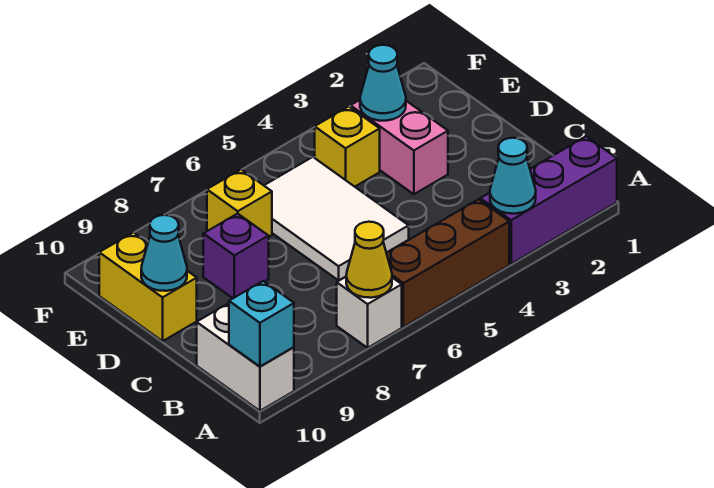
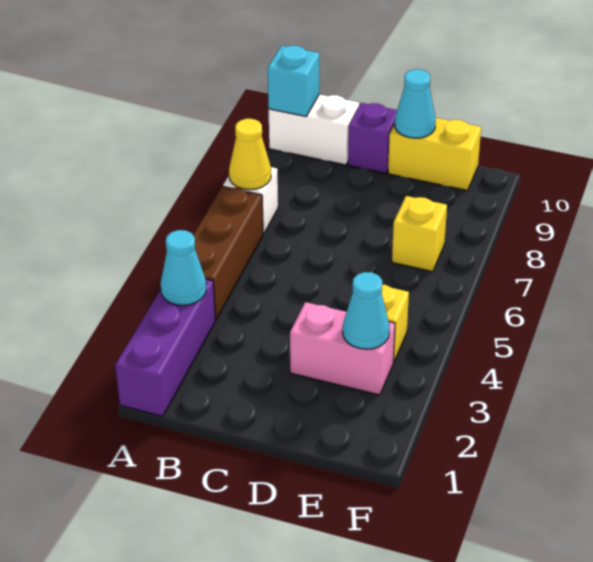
white tile C5:E6 level 1 -> none
purple brick D8 level 1 -> purple brick C10 level 1

